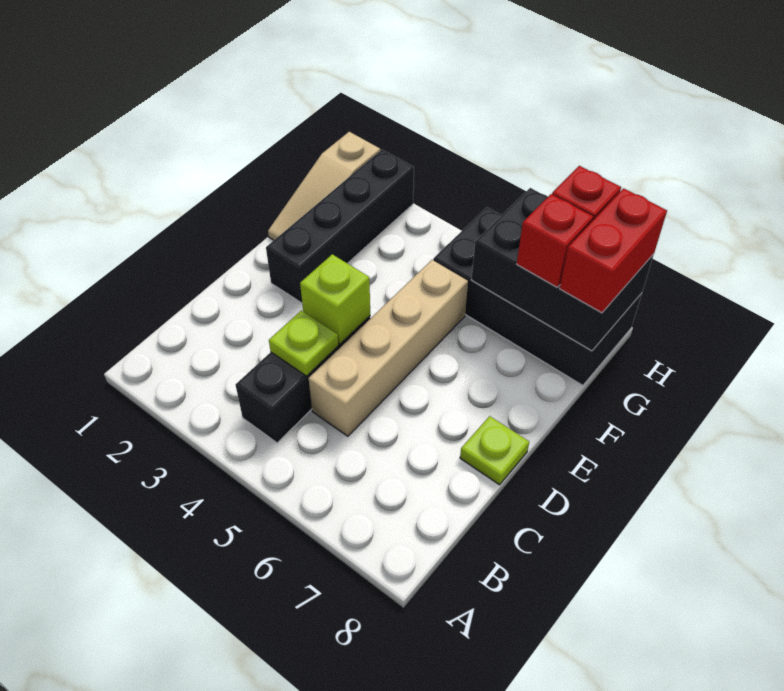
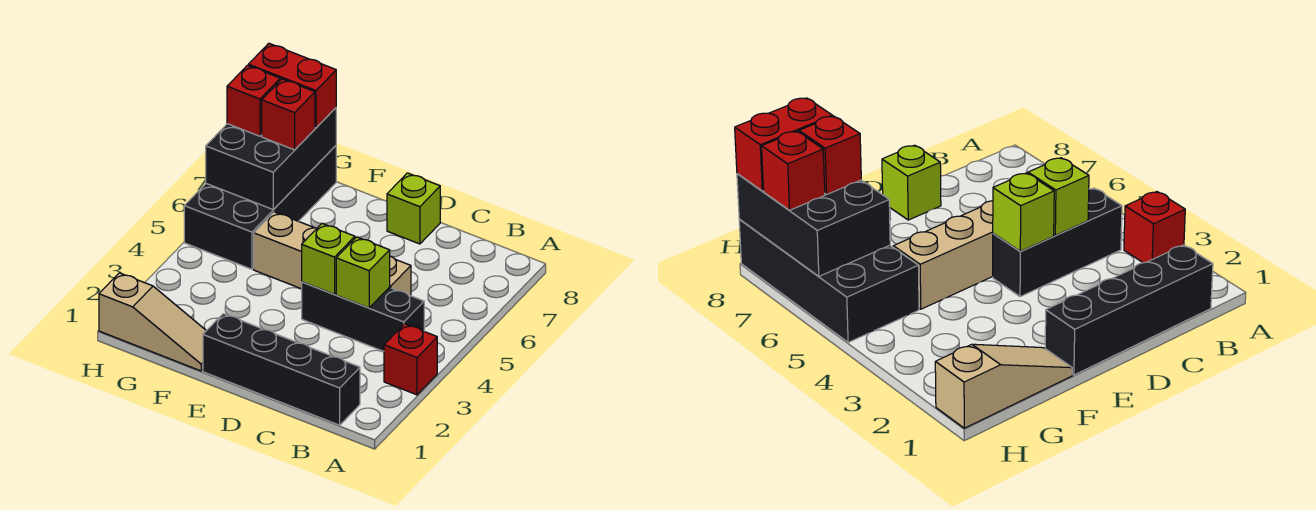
none -> red brick A3 level 1
lime plate C4 level 2 -> lime brick C4 level 2
lime plate D8 level 1 -> lime brick D8 level 1
black brick E2:H2 level 1 -> black brick B1:E1 level 1

